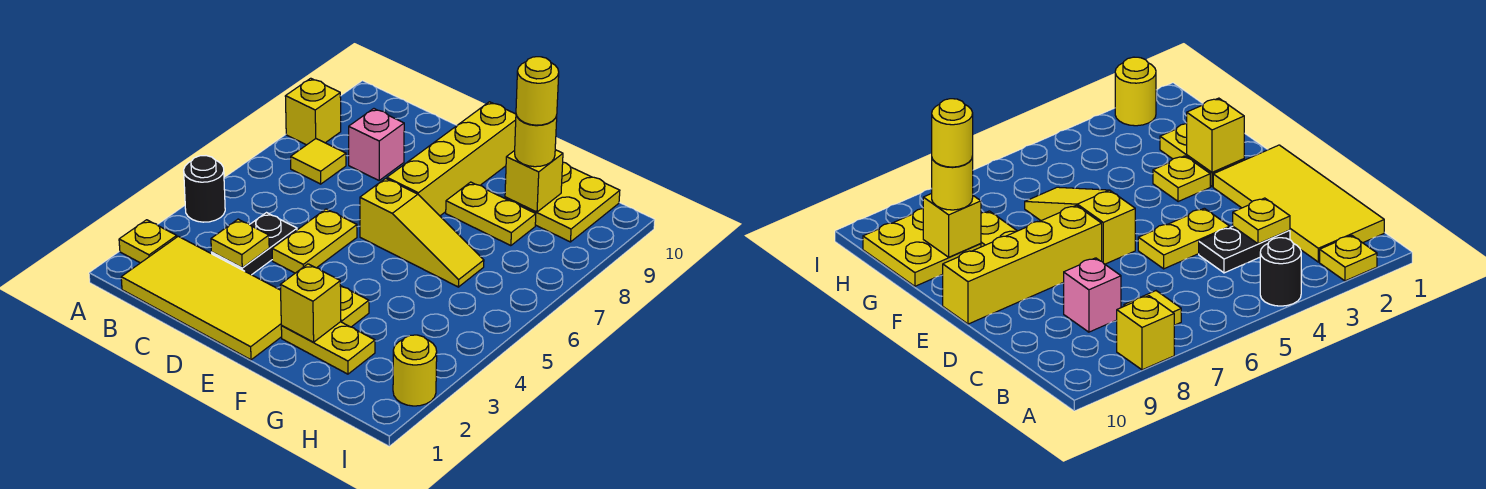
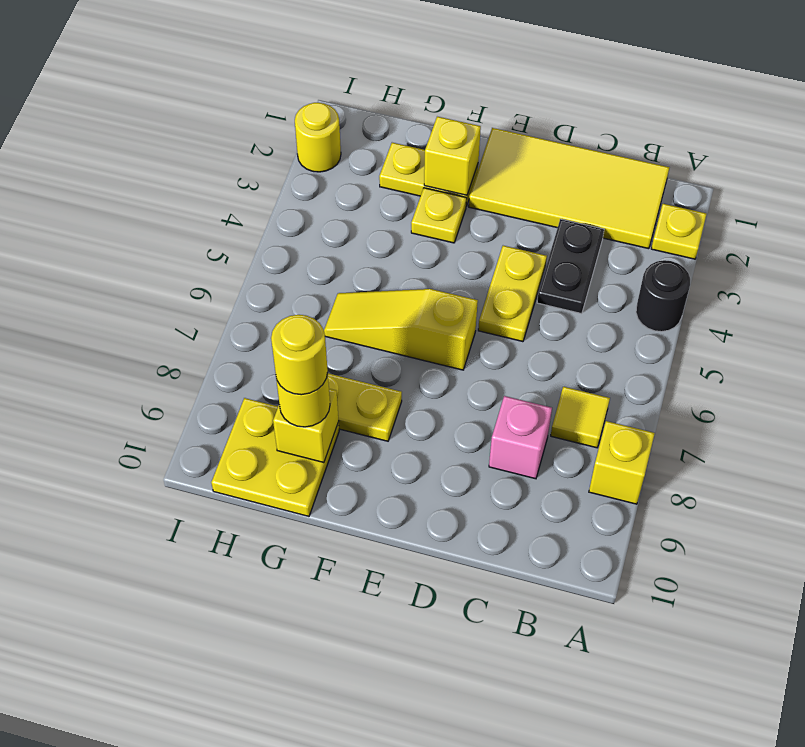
yellow plate C3 level 2 -> none
yellow brick E7:E10 level 1 -> none

